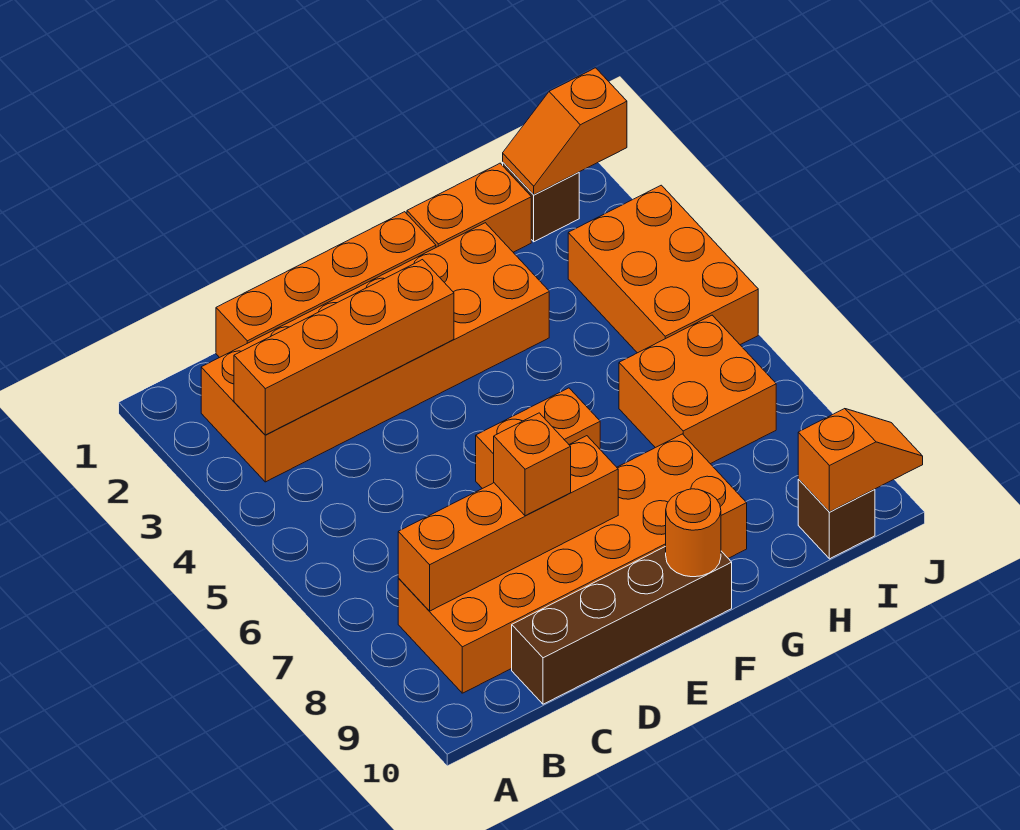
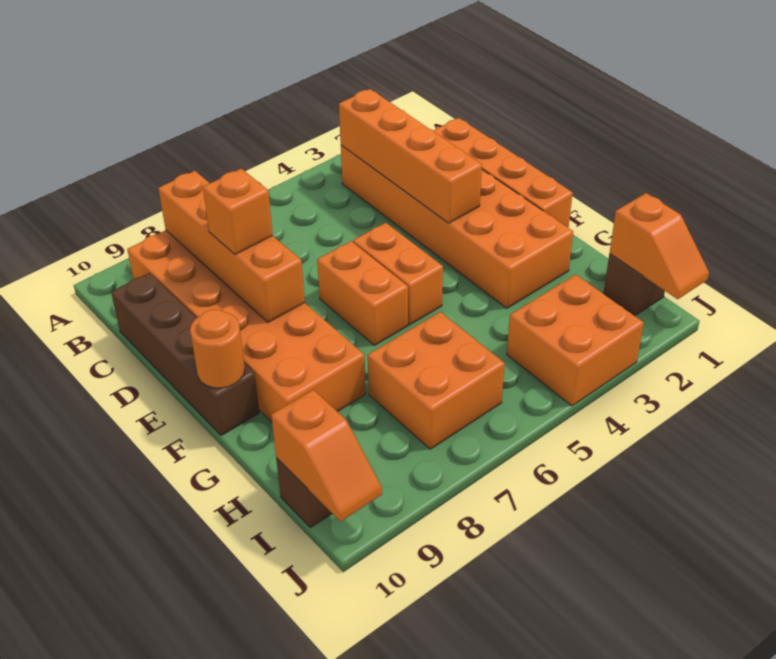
orange brick G1:H1 level 1 -> orange brick E5:F5 level 1
orange slope I1:J1 level 2 top J -> orange slope I1:J1 level 2 top I
orange brick I3:J5 level 1 -> orange brick I3:J4 level 1

